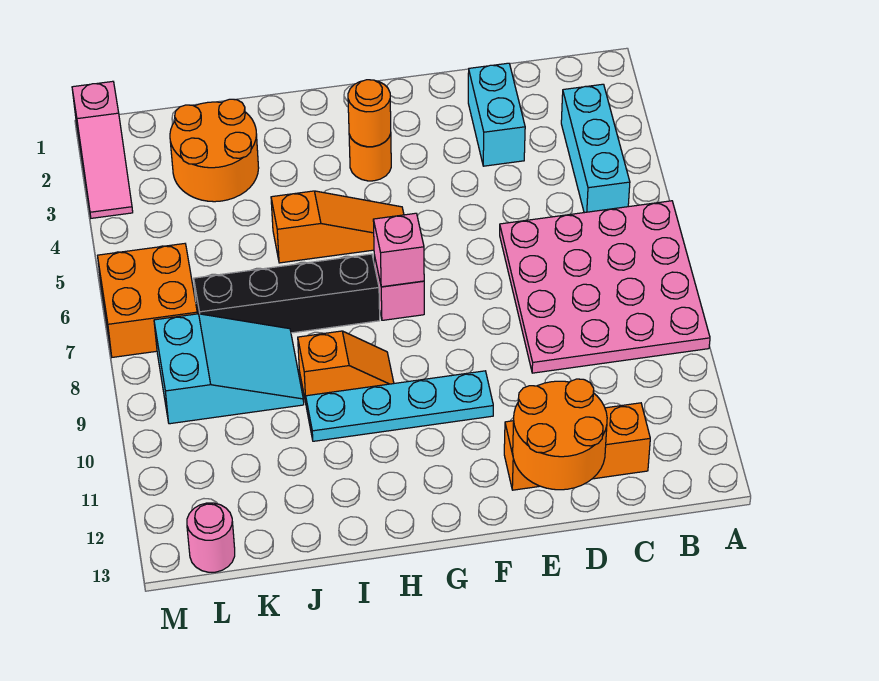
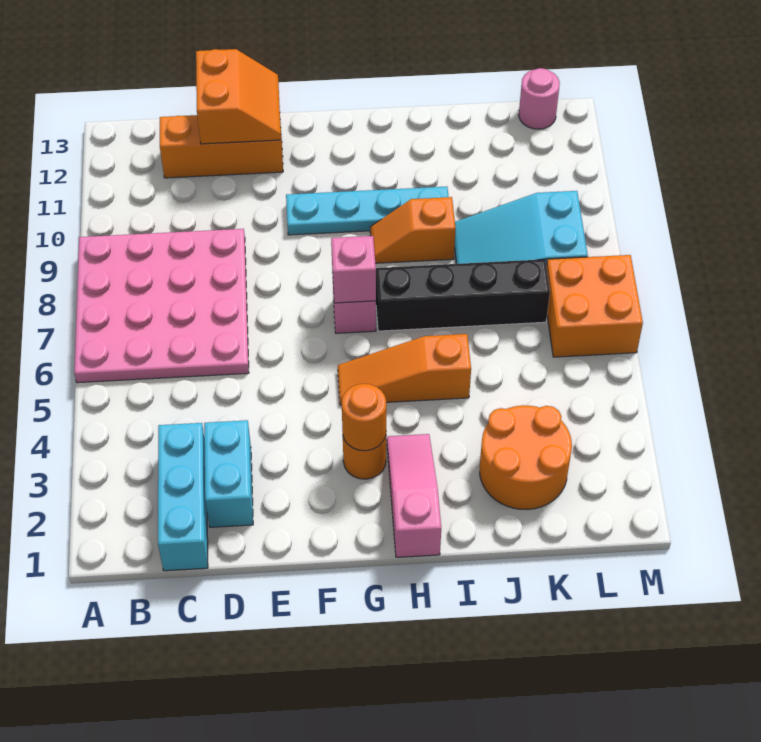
cyan brick B3:B5 level 1 -> cyan brick C1:C3 level 1
orange round brick D12:E13 level 2 -> orange slope D12:E13 level 2 top D
pink slope M1:M3 level 1 top 1 -> pink slope H1:H3 level 1 top 1

